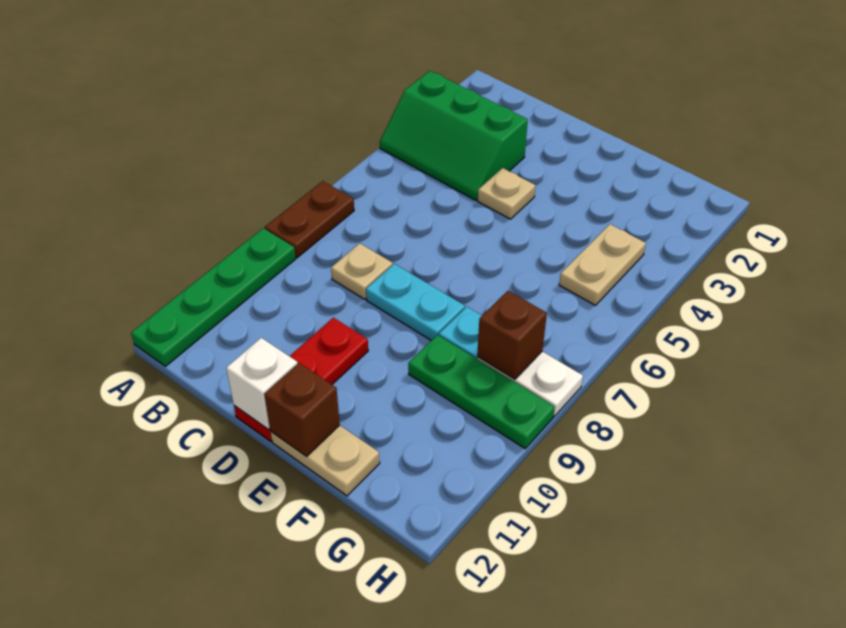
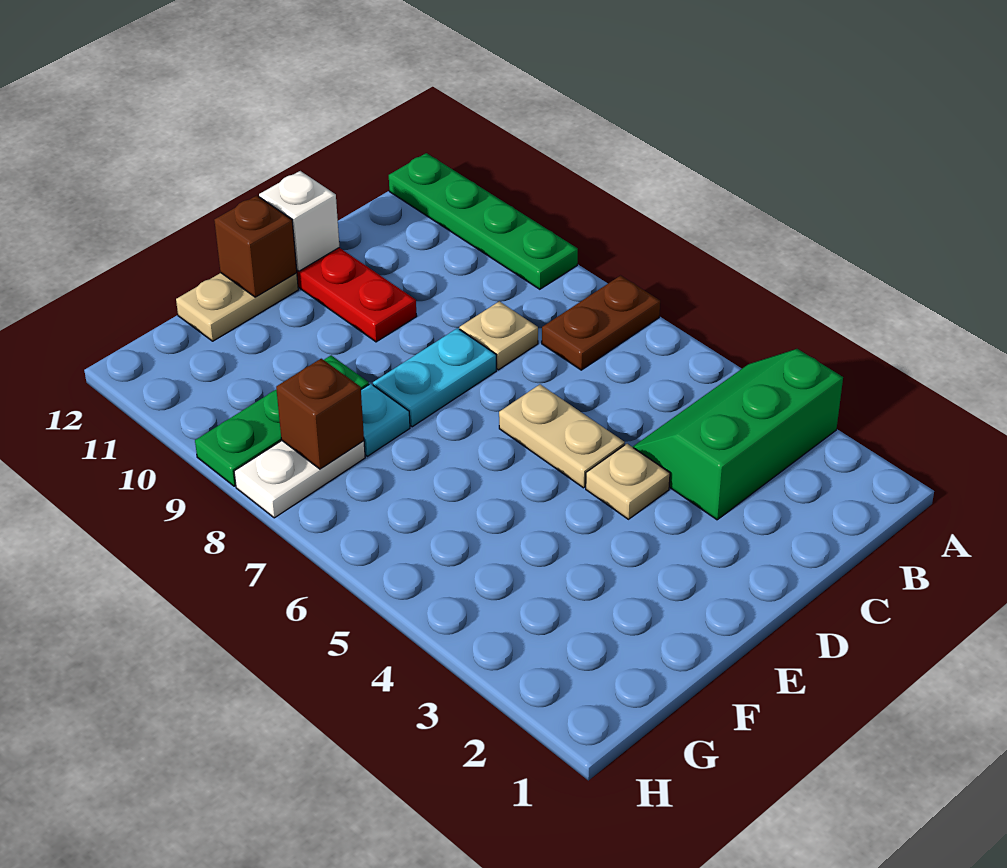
brown plate A7:A8 level 1 -> brown plate A7:B7 level 1
tan plate G4:G5 level 1 -> tan plate D5:D6 level 1

